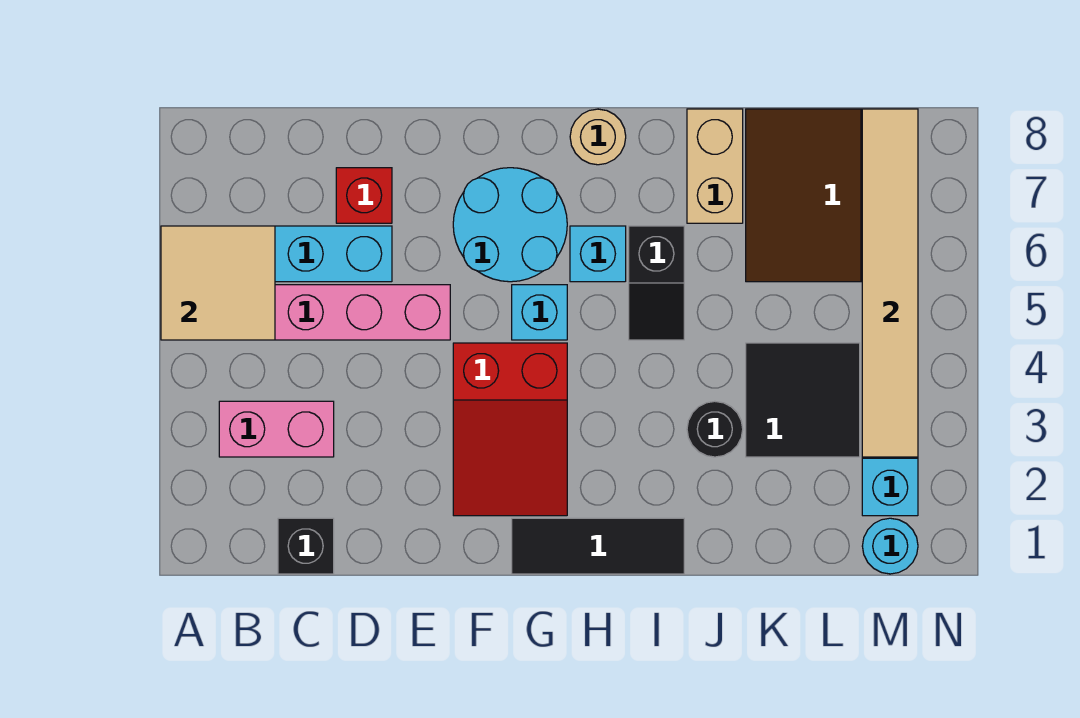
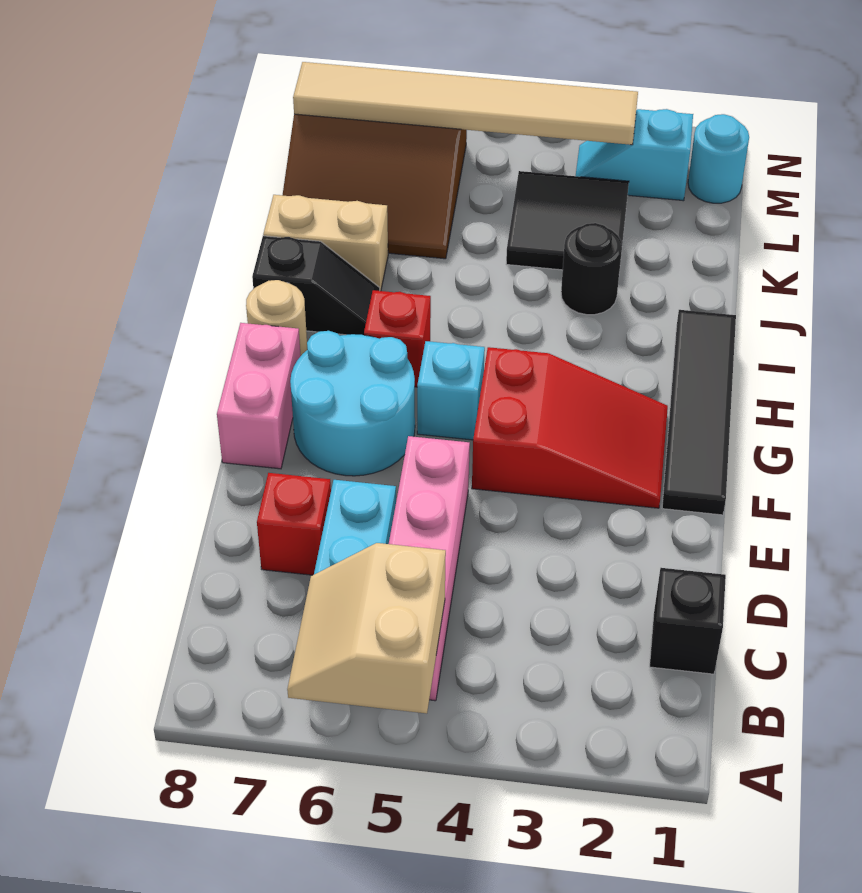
tan tile A5:B6 level 2 -> tan slope A5:B6 level 2 top 5
pink brick B3:C3 level 1 -> pink brick F8:G8 level 1
black tile G1:I1 level 1 -> black tile F1:I1 level 1
cyan brick H6 level 1 -> red brick H6 level 1
black slope I5:I6 level 1 top 6 -> black slope I7:I8 level 1 top 8

